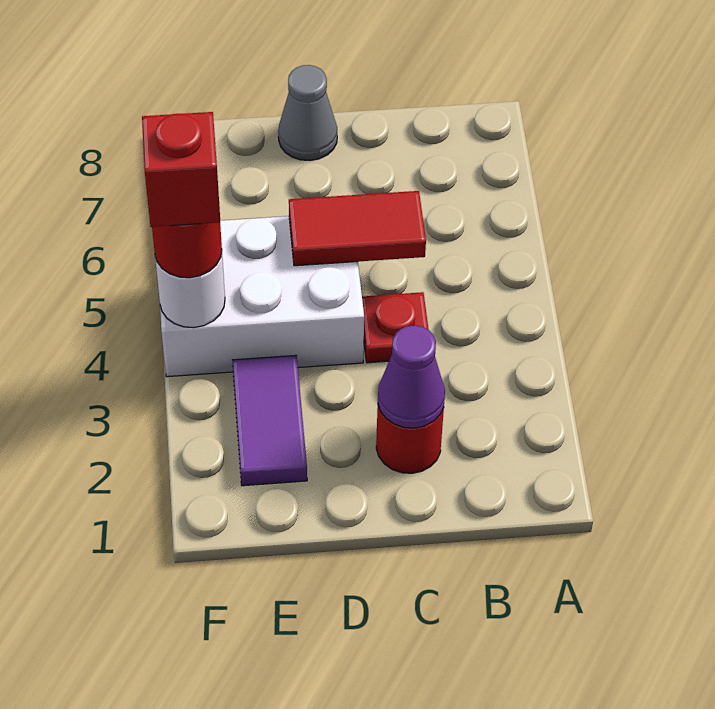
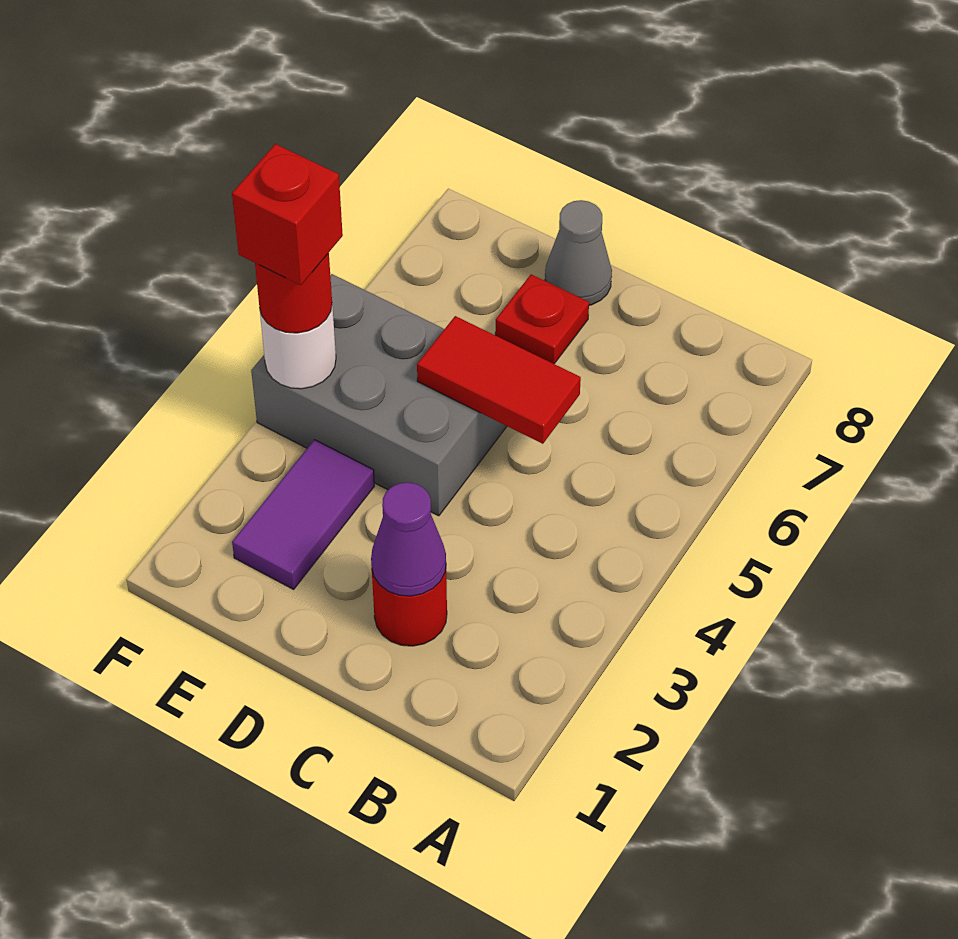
red plate C4 level 1 -> red plate D7 level 1
white brick D4:F5 level 1 -> grey brick D4:F5 level 1

